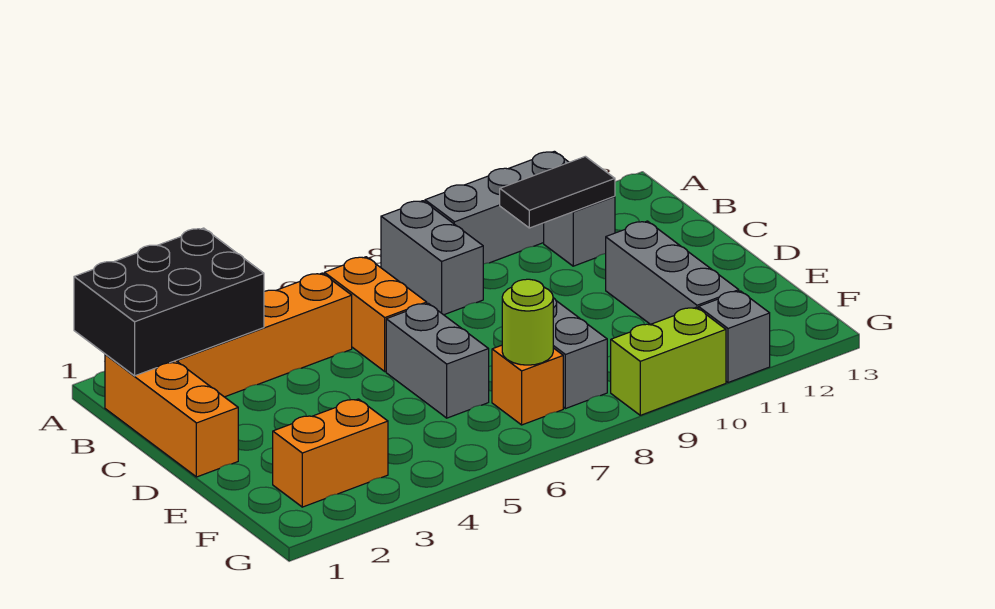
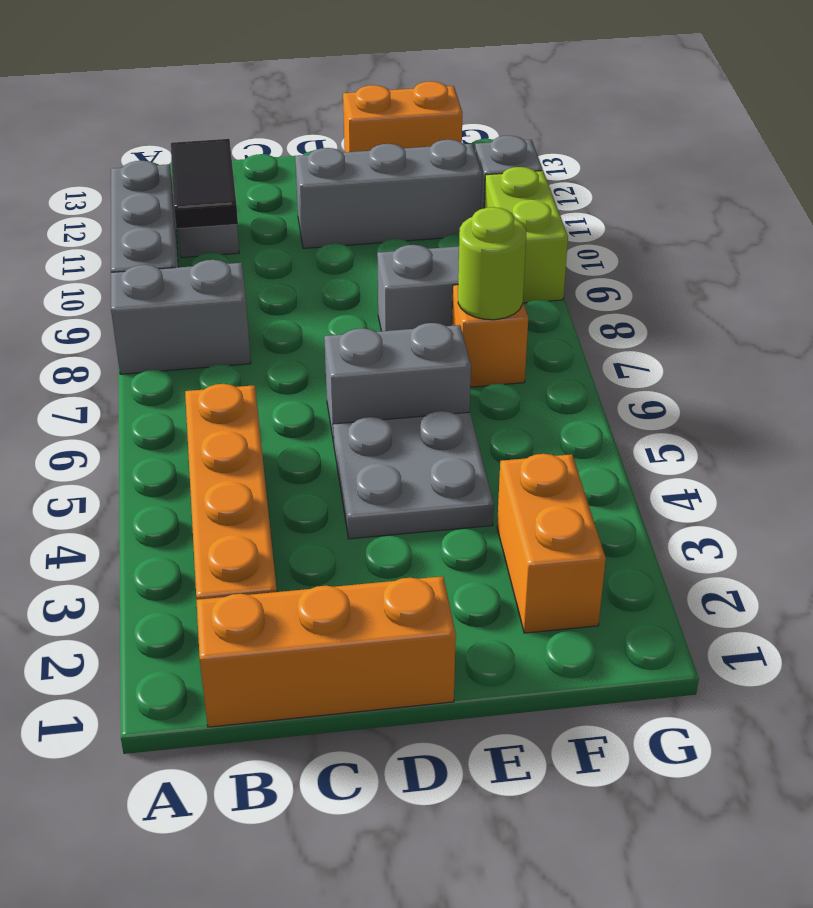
black brick A1:B3 level 2 -> none
orange brick B6:C6 level 1 -> orange brick E13:F13 level 1
none -> grey plate D4:E5 level 1

